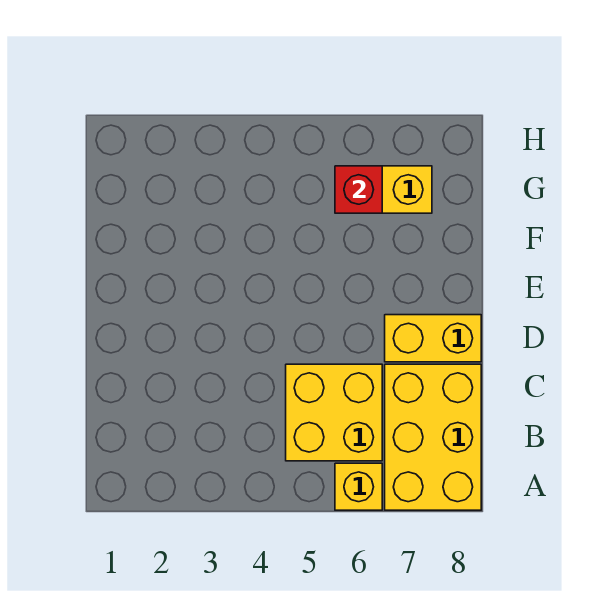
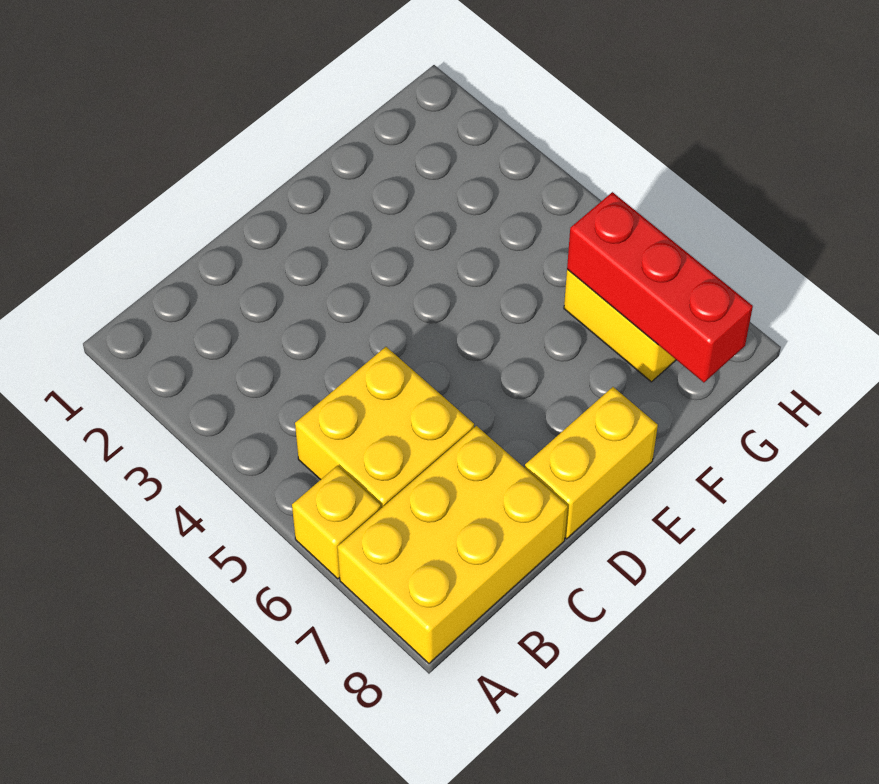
yellow brick D7:D8 level 1 -> yellow brick D8:E8 level 1
red brick G6 level 2 -> red brick G6:G8 level 2

